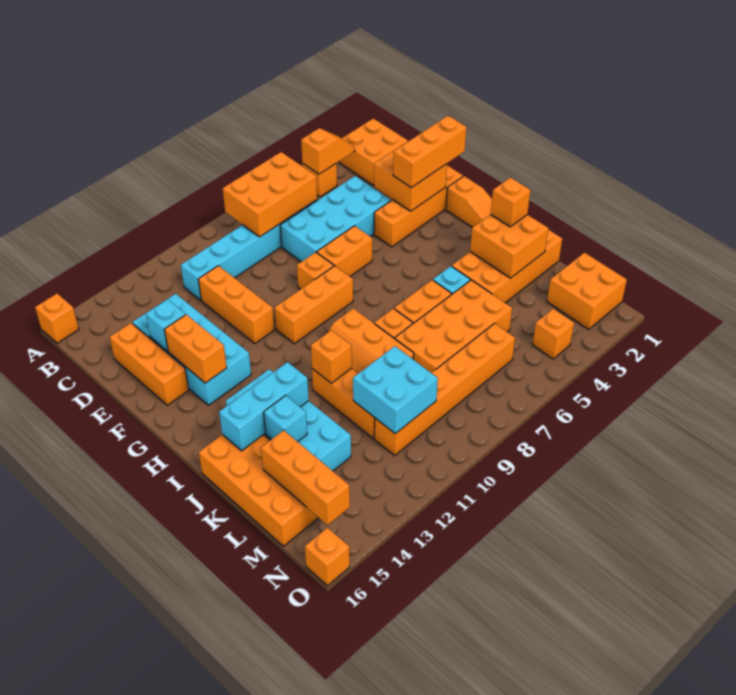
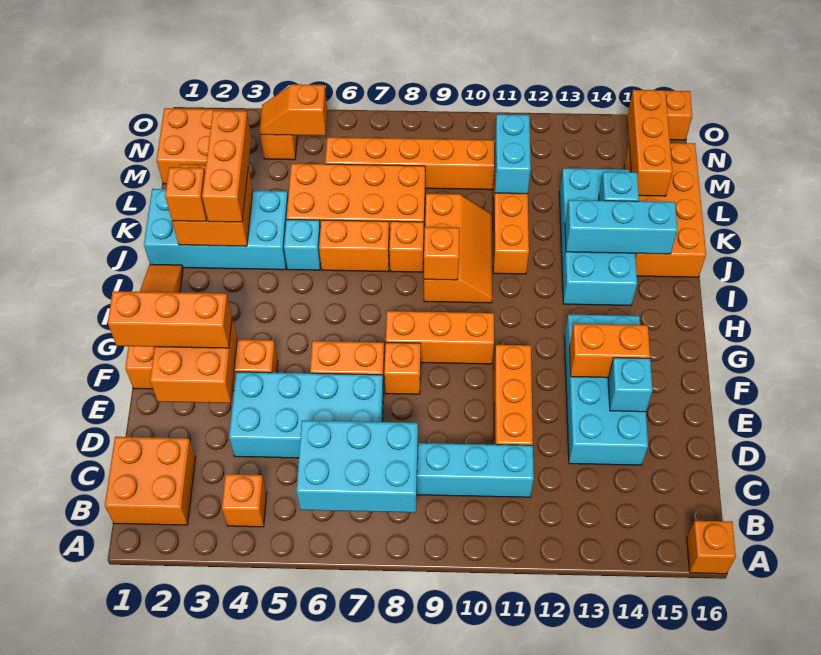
orange slope B3:B4 level 2 top 4 -> orange slope N4:N5 level 2 top 5
orange brick B6:C8 level 2 -> cyan brick B6:C8 level 2
orange brick D15:F15 level 1 -> orange brick J3:L3 level 3
orange brick F14:G14 level 2 -> orange brick F13:F14 level 2
orange brick J1:K4 level 1 -> cyan brick J1:K4 level 1
orange brick J11 level 2 -> orange brick I9 level 2
cyan brick L10:M11 level 2 -> cyan brick L11:M11 level 2

